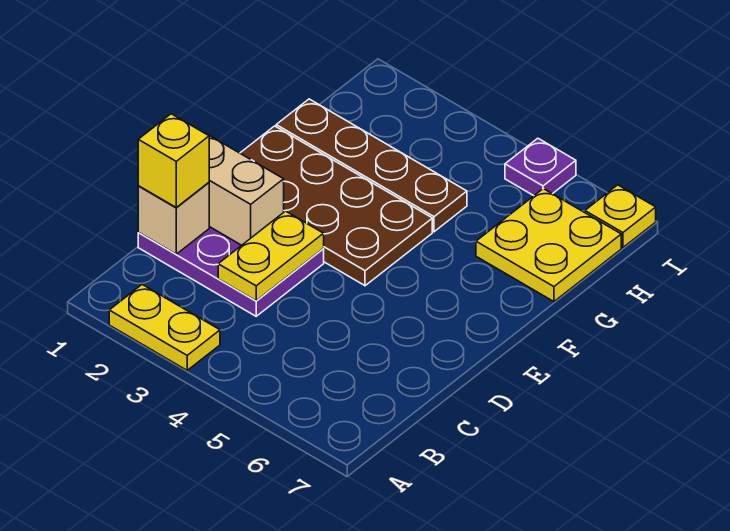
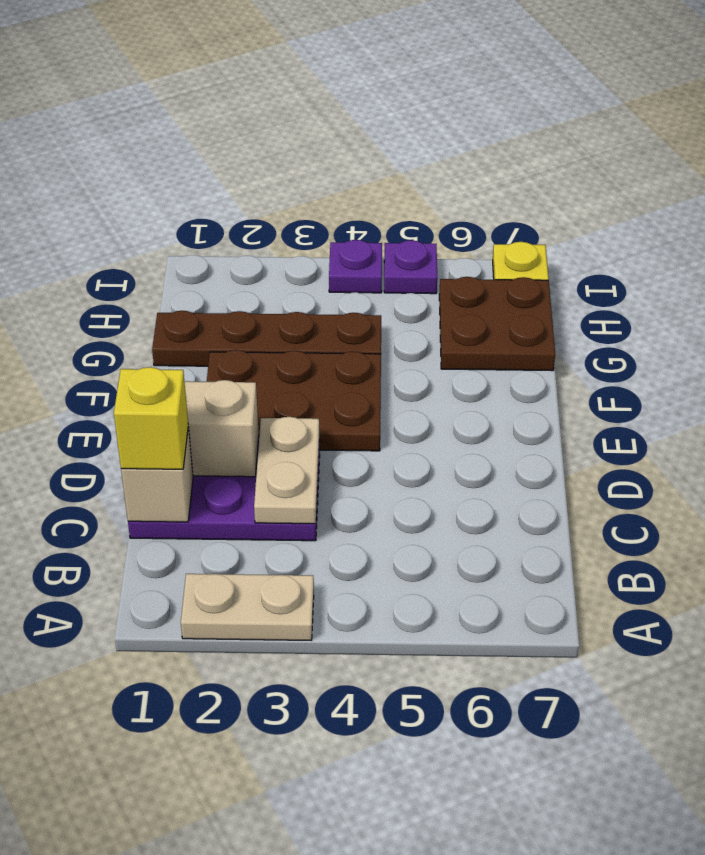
yellow plate A2:A3 level 1 -> tan plate A2:A3 level 1
yellow plate C3:D3 level 2 -> tan plate C3:D3 level 2
brown plate E1:F4 level 1 -> brown plate E2:F4 level 1
yellow plate G6:H7 level 1 -> brown plate G6:H7 level 1
none -> purple plate I4 level 1

